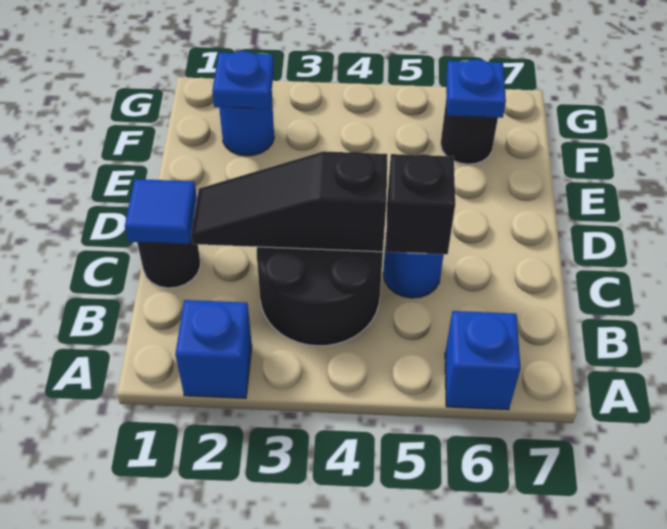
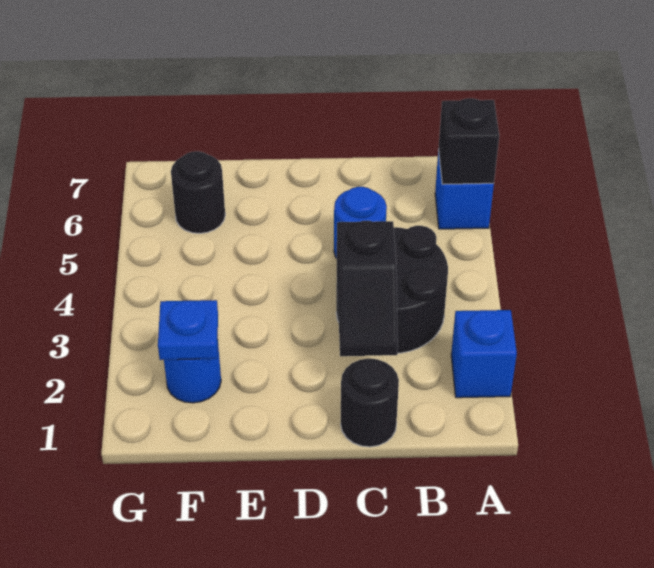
blue tile C1 level 2 -> none
black slope C2:C4 level 2 top 4 -> black slope C2:C3 level 2 top 3
black brick C5 level 2 -> black brick A6 level 2
blue plate F6 level 2 -> none

